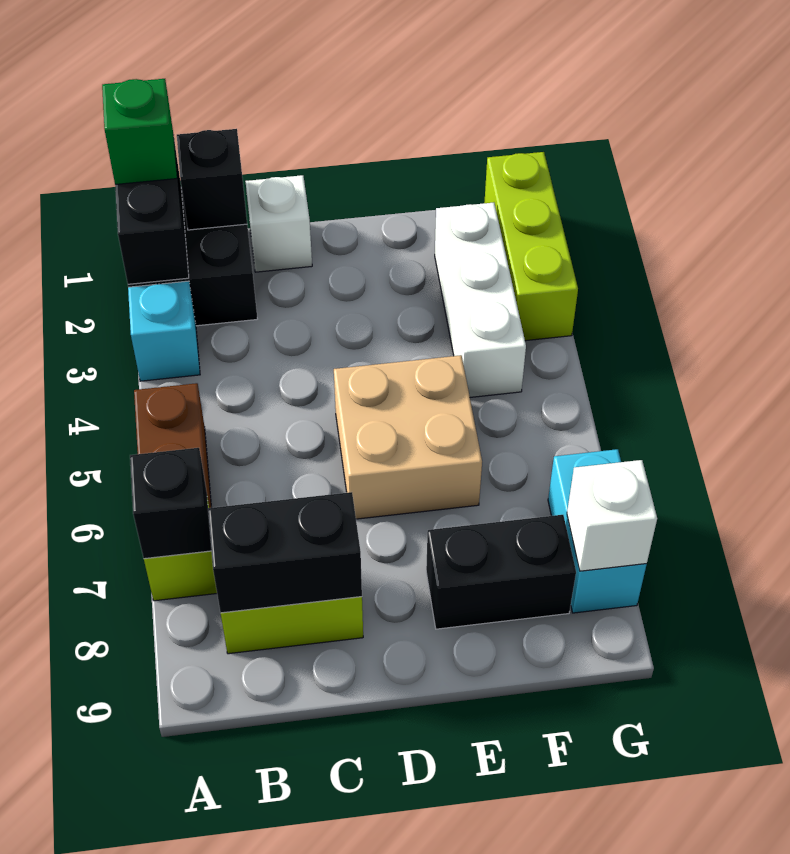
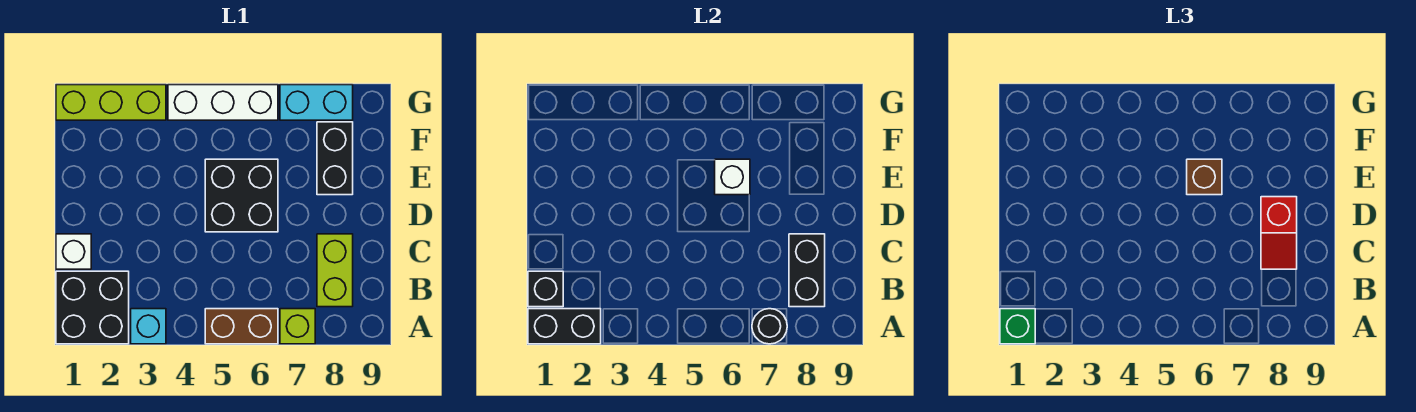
black brick A7 level 2 -> black round brick A7 level 2
none -> red slope C8:D8 level 3 top D
tan brick D5:E6 level 1 -> black brick D5:E6 level 1
none -> brown brick E6 level 3
white brick F2:F4 level 1 -> white brick G4:G6 level 1
white brick G8 level 2 -> white brick E6 level 2

